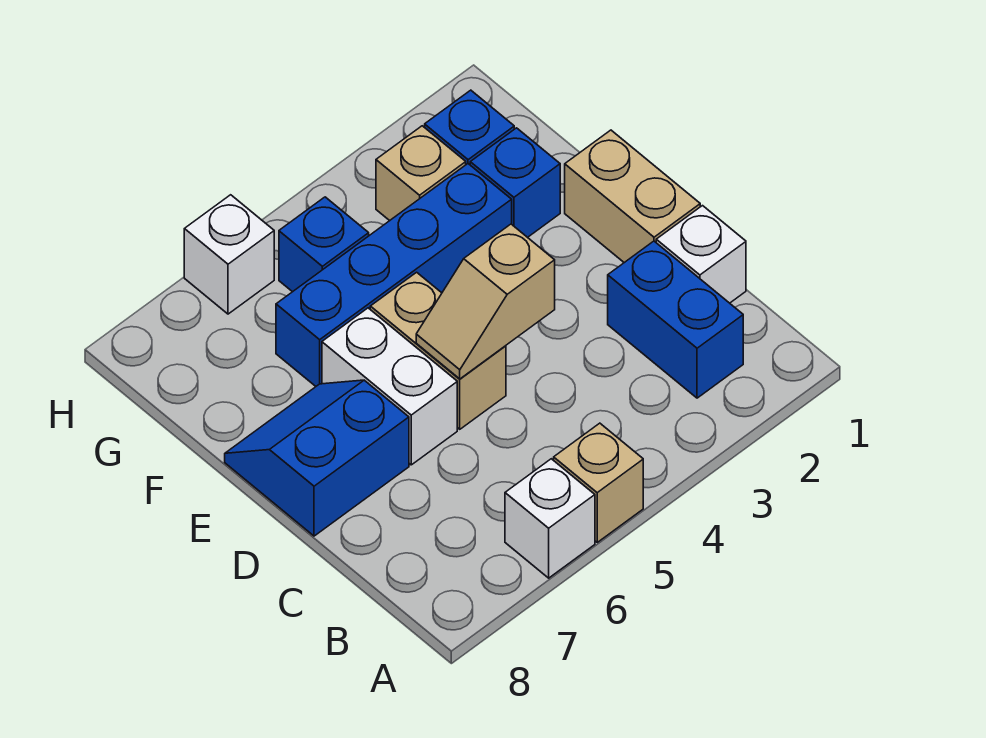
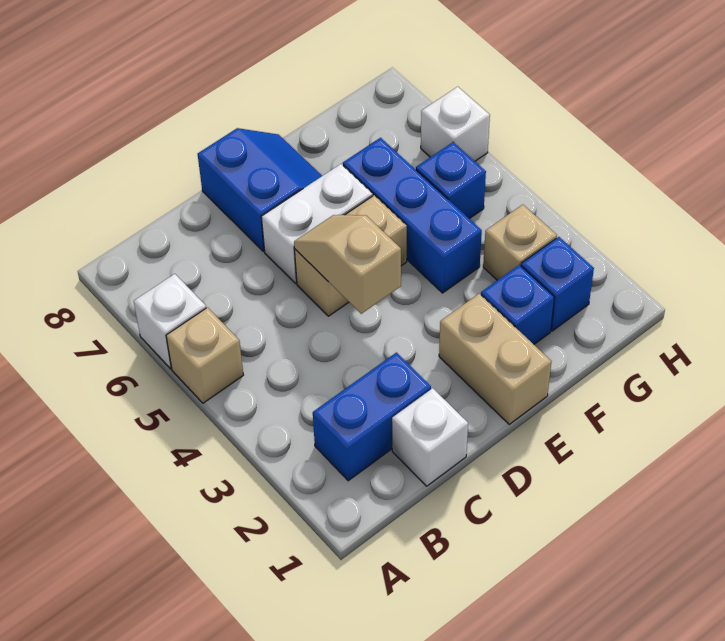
tan brick D1:E1 level 1 -> tan brick E1:E2 level 1
blue brick F3:F6 level 1 -> blue brick F4:F6 level 1

